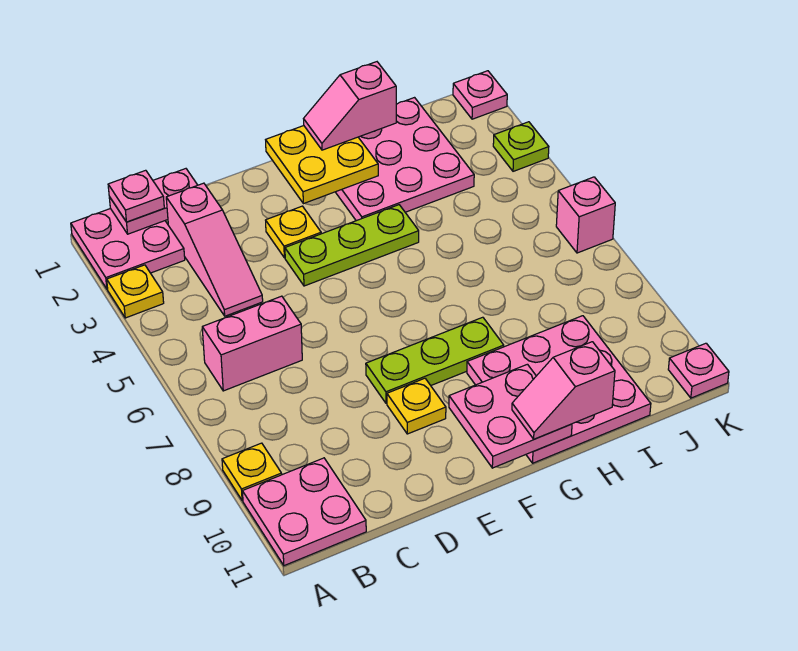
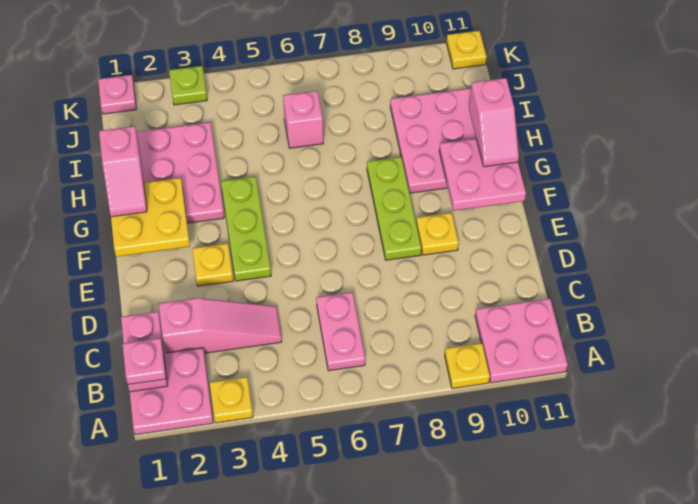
pink brick B6:C6 level 1 -> pink plate B6:C6 level 1
pink brick K6 level 1 -> pink brick I6 level 1
pink plate K11 level 1 -> yellow plate K11 level 1

